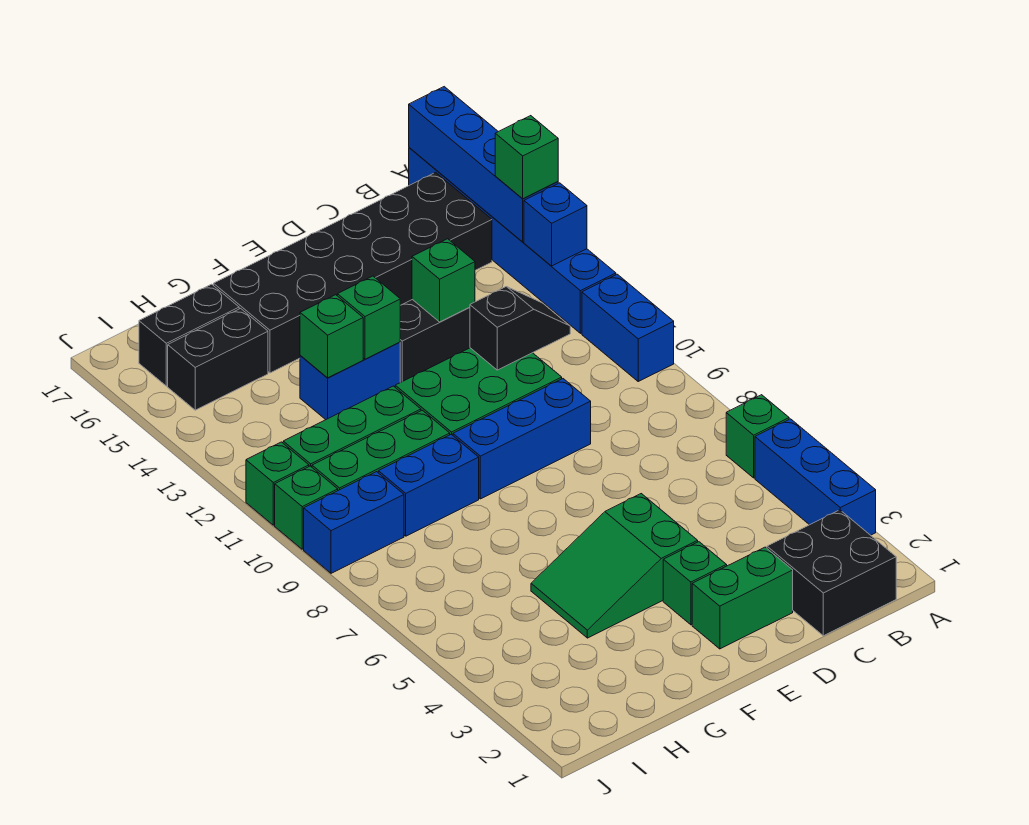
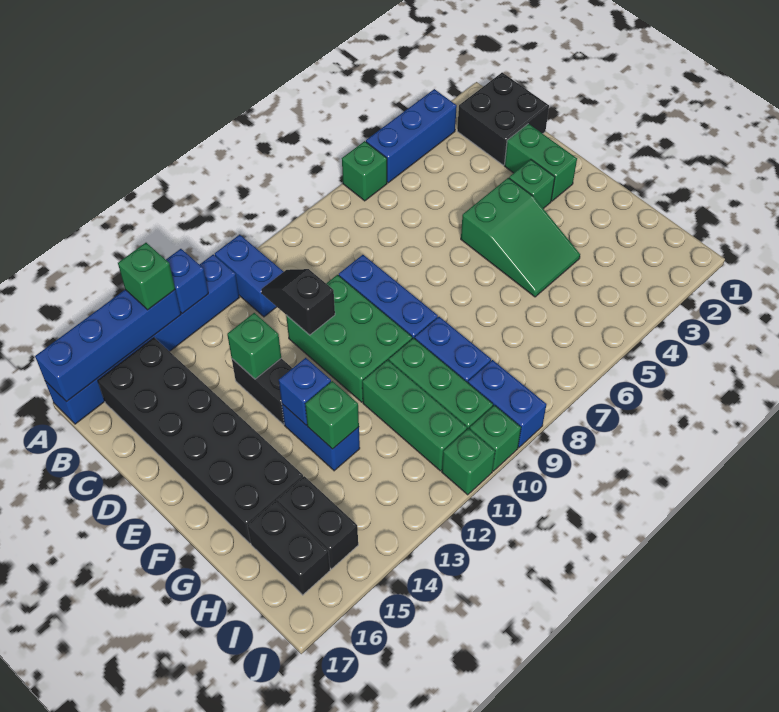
blue brick A10:A11 level 1 -> blue brick A11:B11 level 1
green brick F13 level 2 -> blue brick F13 level 2

